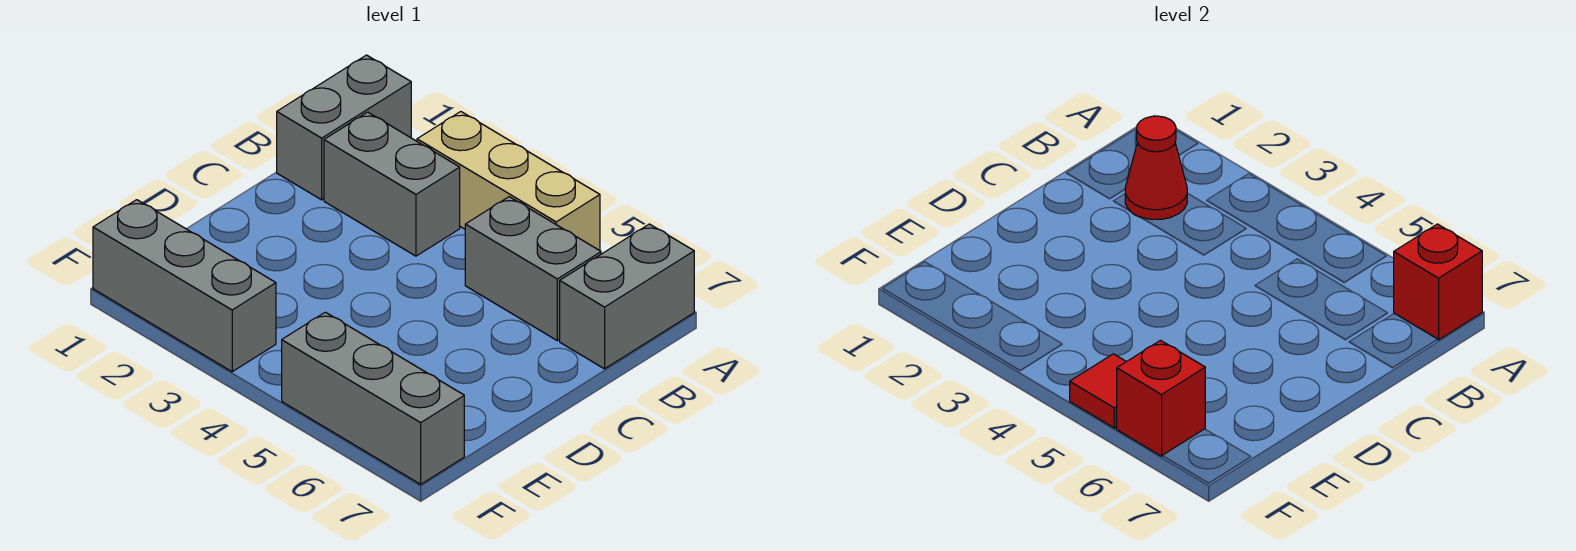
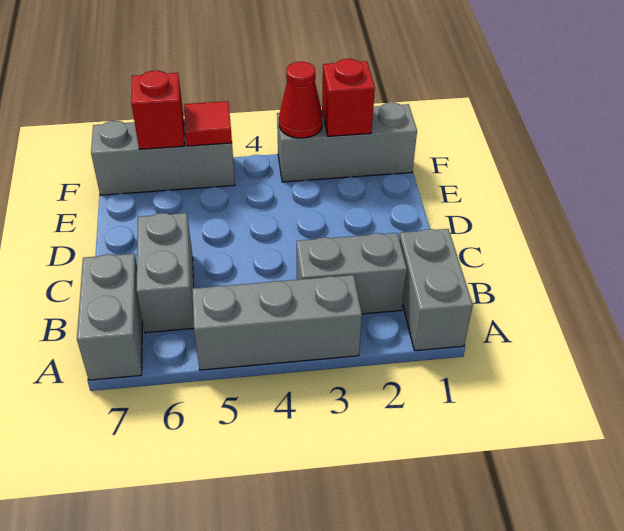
tan brick A3:A5 level 1 -> grey brick A3:A5 level 1
red brick A7 level 2 -> red brick F2 level 2
red cone B2 level 2 -> red cone F3 level 2
grey brick B5:B6 level 1 -> grey brick B6:C6 level 1

